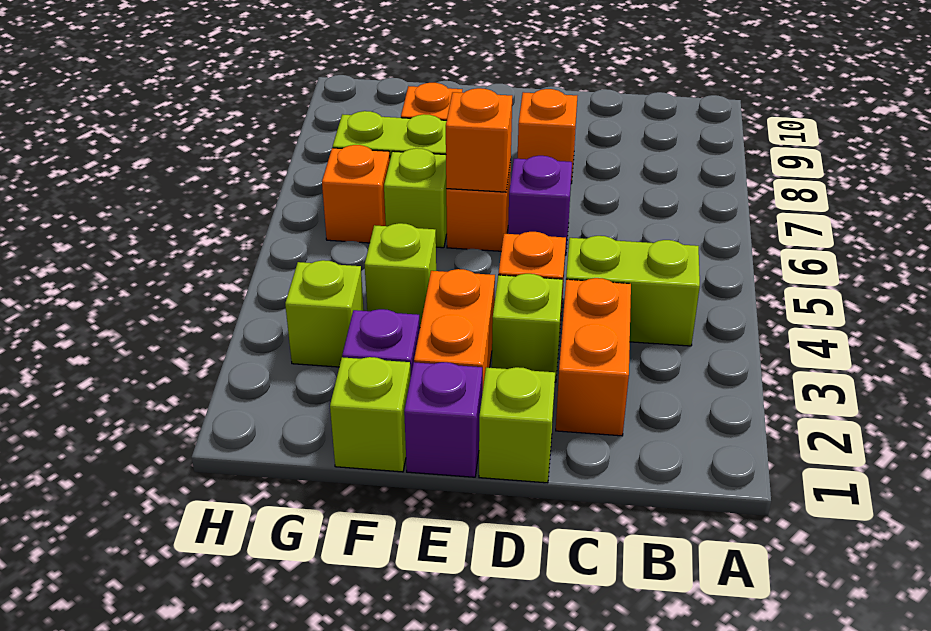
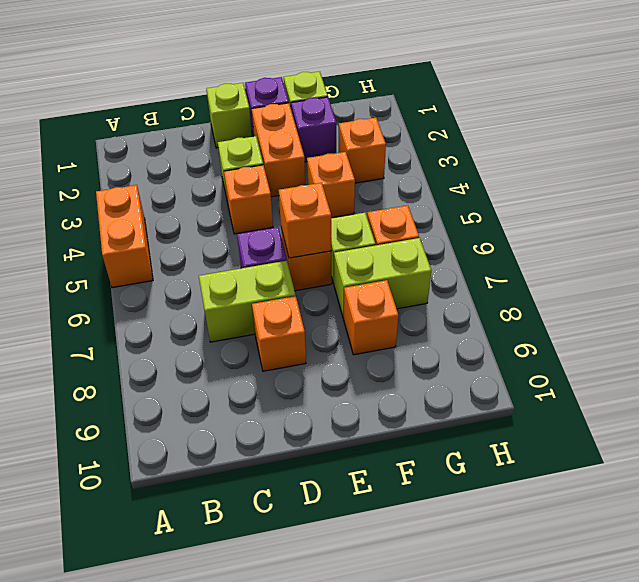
lime brick B4:C4 level 1 -> lime brick C7:D7 level 1
orange brick C2:C3 level 1 -> orange brick A4:A5 level 1
lime brick F4 level 1 -> orange brick F4 level 1
lime brick G3 level 1 -> orange brick G3 level 1

